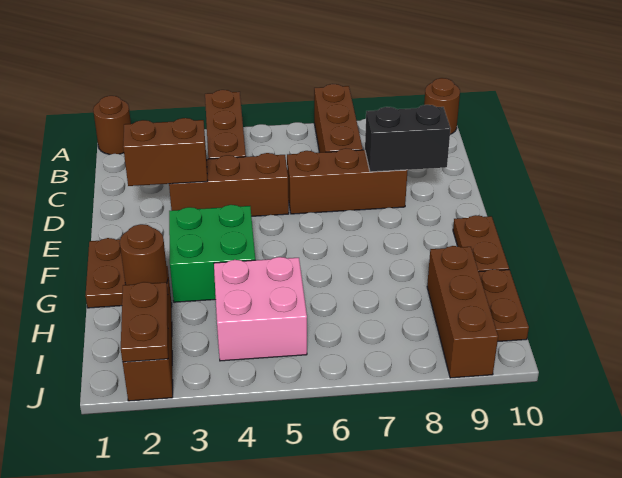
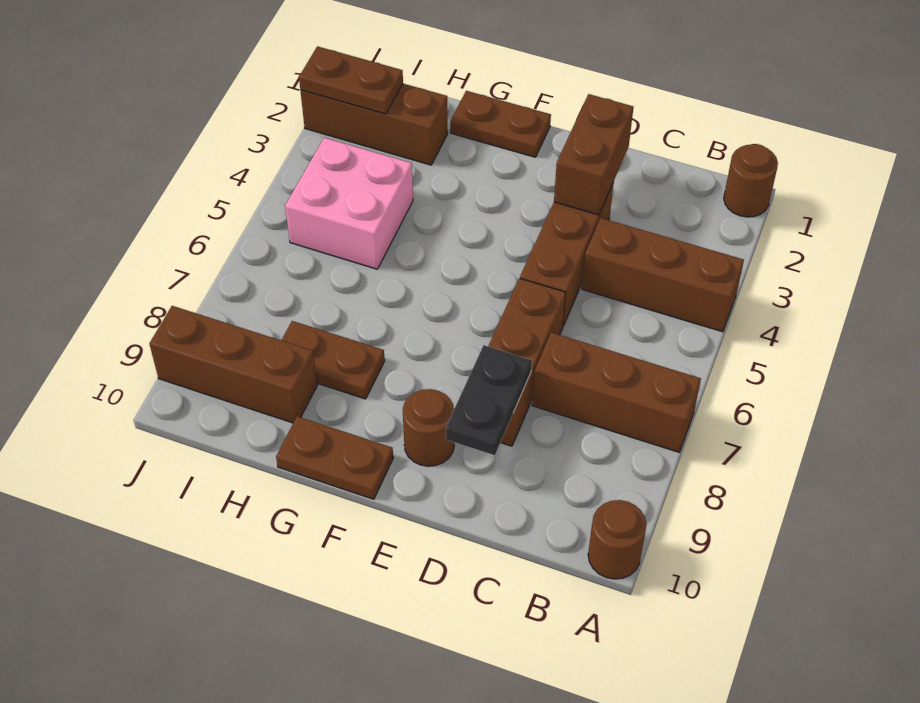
black brick D8:D9 level 2 -> black plate D8:D9 level 2
green brick F3:G4 level 1 -> none
brown round brick H2 level 2 -> brown round brick E9 level 1
brown plate H10:I10 level 1 -> brown plate G8:H8 level 1

